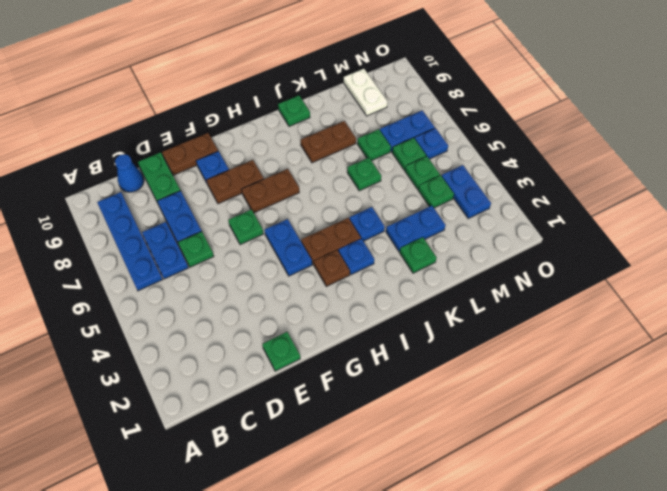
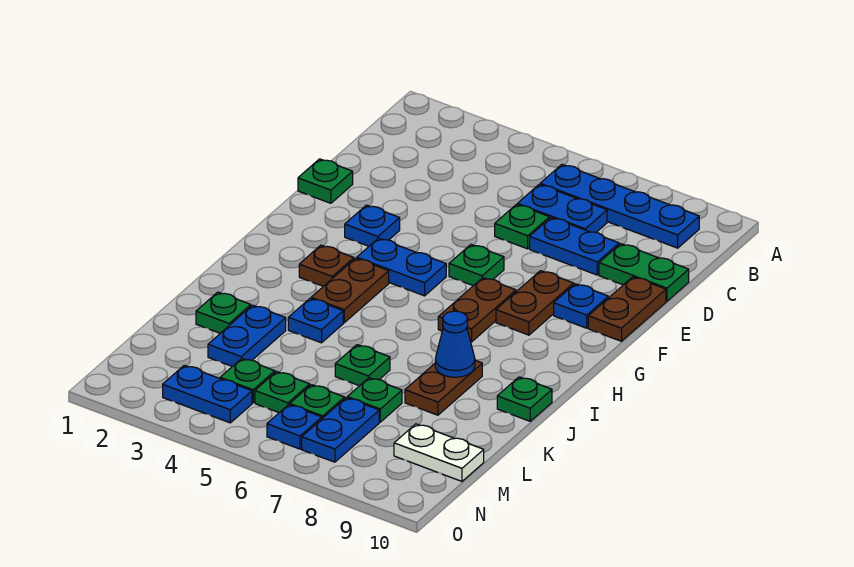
blue cone C10 level 1 -> blue cone J8 level 2
blue plate I3 level 1 -> blue plate F3 level 1

